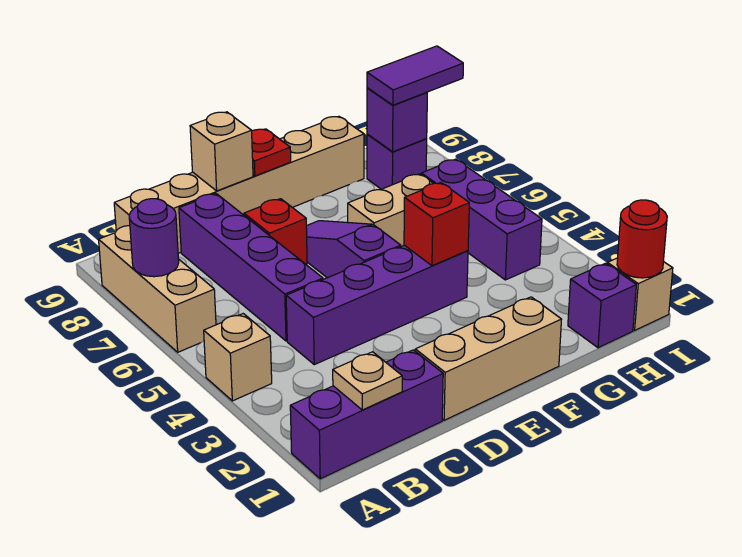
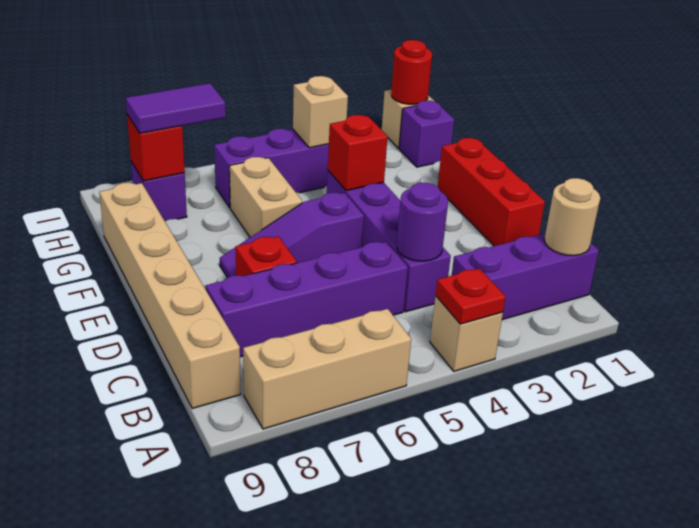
purple brick A1:C1 level 1 -> purple brick B1:B3 level 1
purple round brick A7 level 2 -> purple round brick C4 level 2
tan plate B1 level 2 -> tan round brick B1 level 2
tan brick D1:F1 level 1 -> red brick D1:F1 level 1
tan brick D9 level 2 -> tan brick H4 level 2
red plate E9 level 2 -> red plate A4 level 2
purple brick H8 level 2 -> red brick H8 level 2
purple tile H8:I8 level 3 -> purple tile H7:H8 level 3

